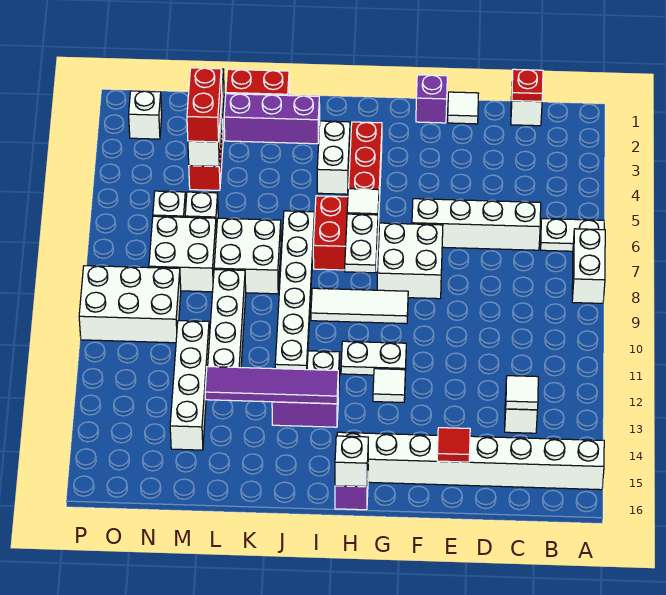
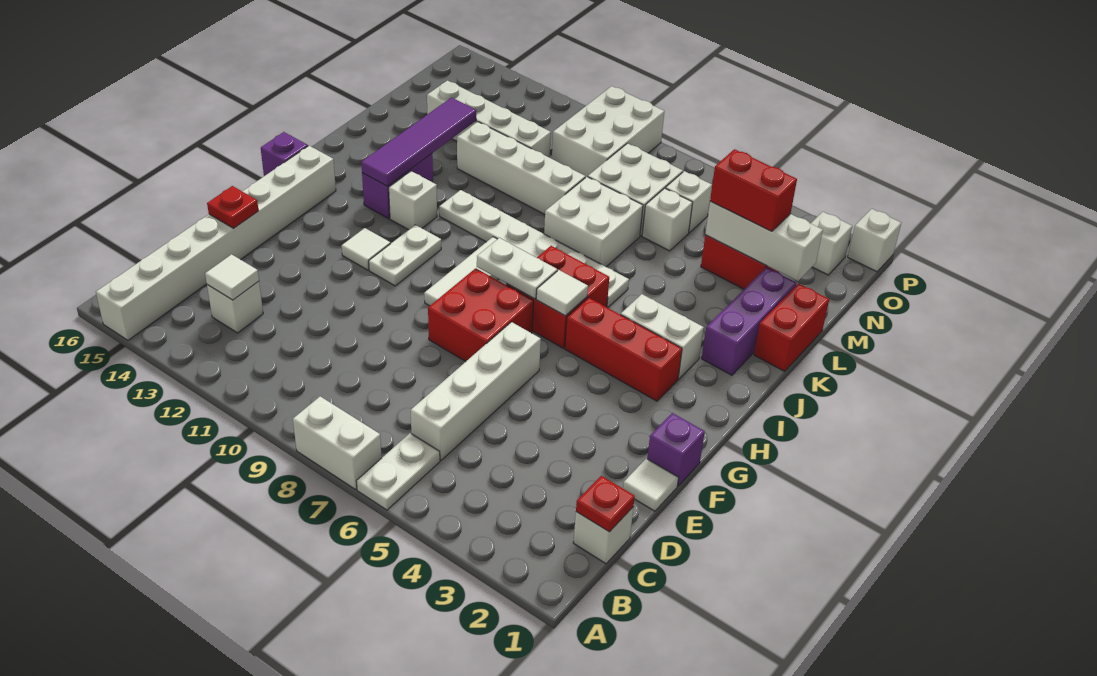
red tile E15 level 2 -> red plate E15 level 2
white brick F7:G8 level 1 -> red brick F7:G8 level 1
white brick H16 level 2 -> white brick P1 level 1

